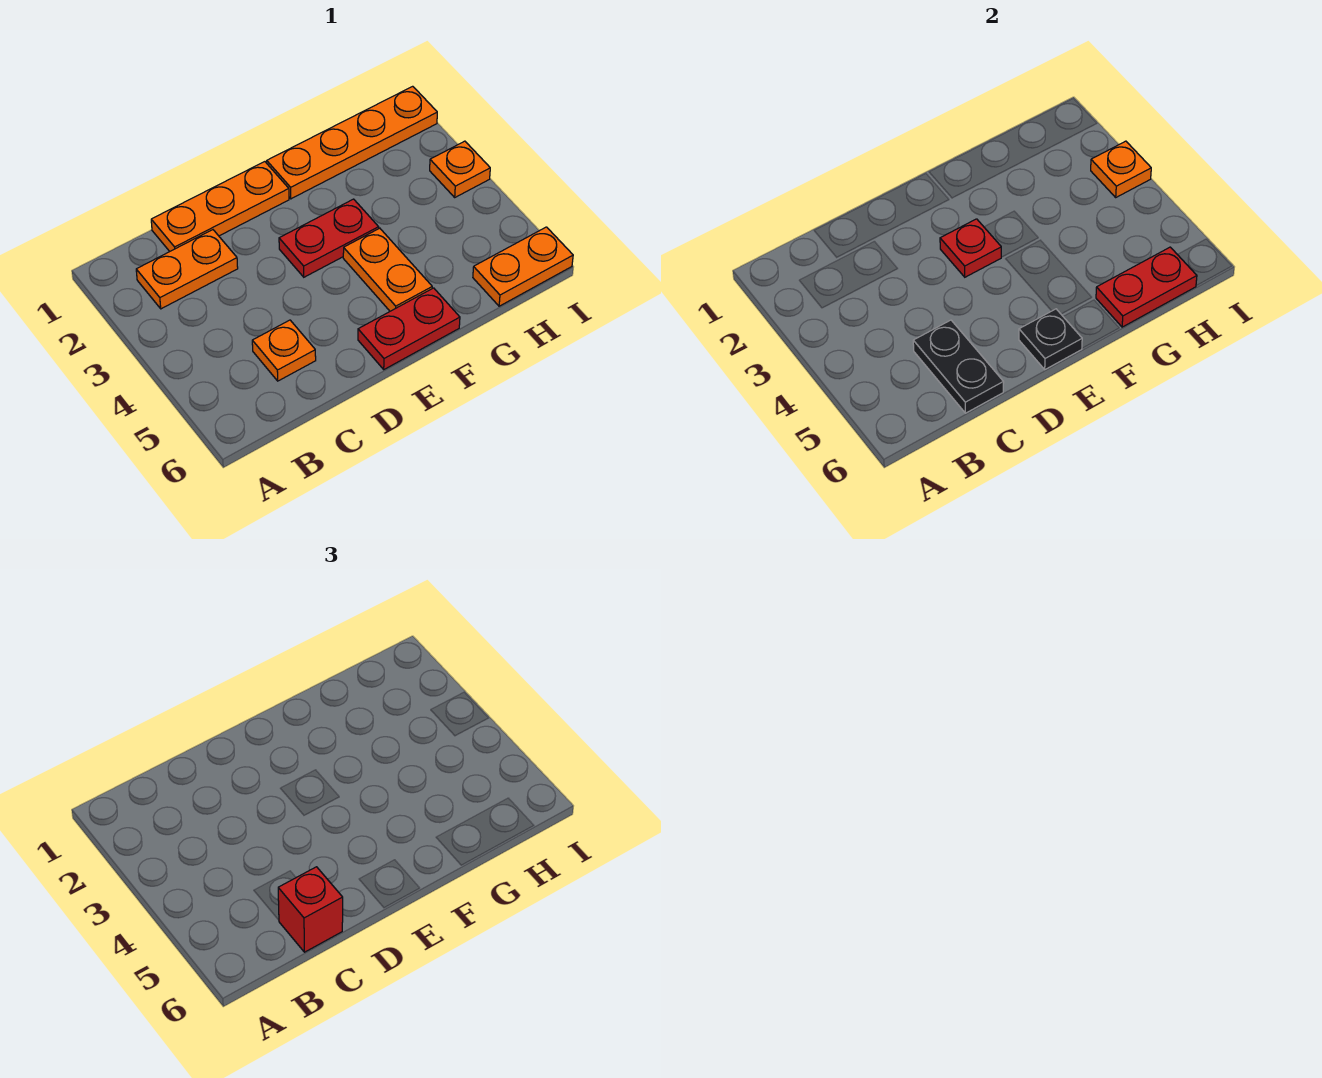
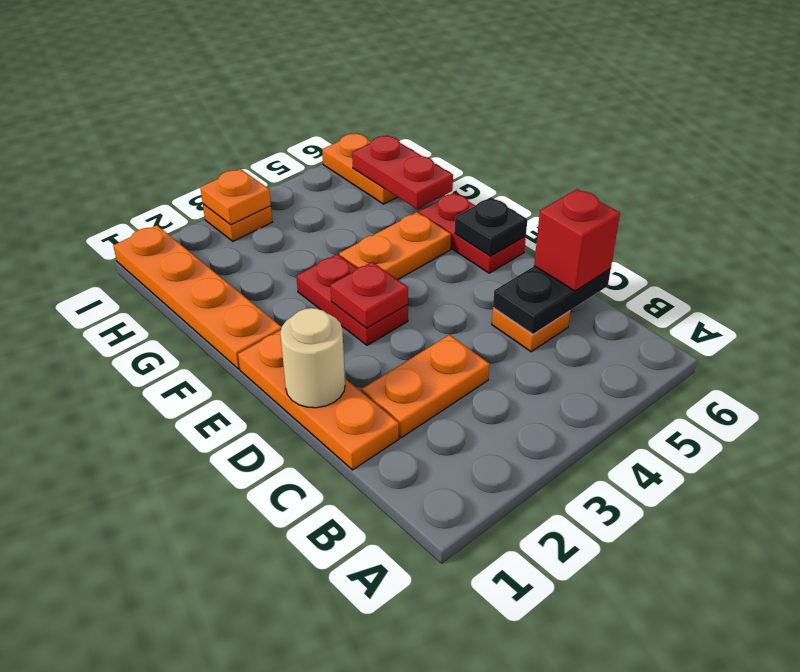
orange plate B2:C2 level 1 -> orange plate C2:C3 level 1
none -> tan round brick D1 level 2

